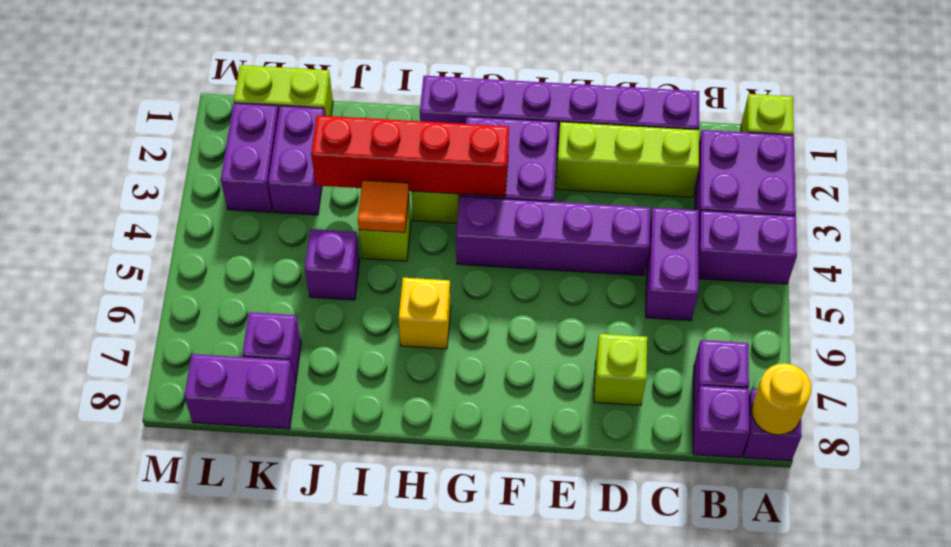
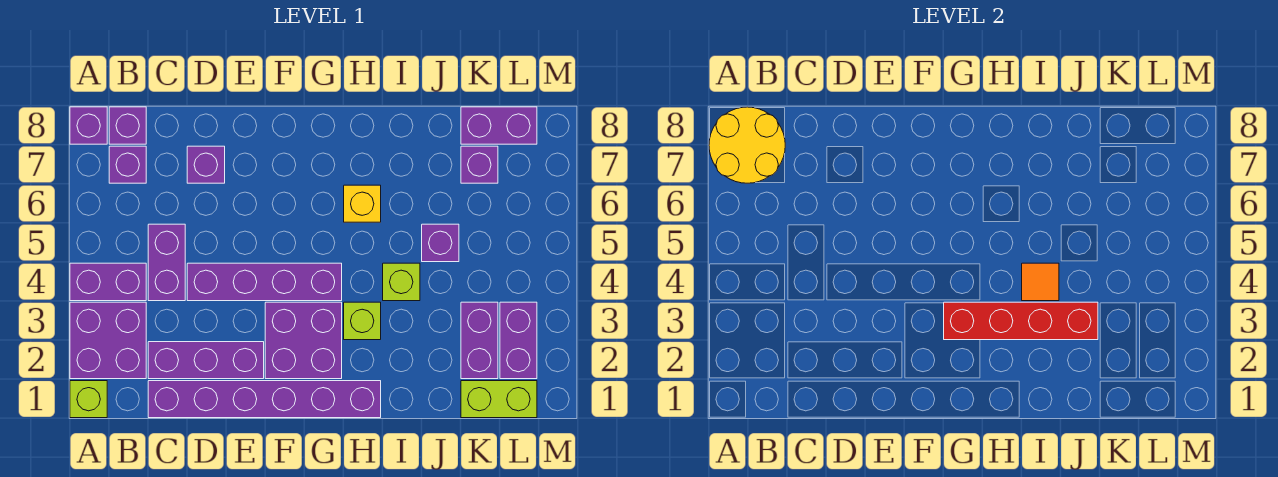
yellow round brick A8 level 2 -> yellow round brick A7:B8 level 2
lime brick C2:E2 level 1 -> purple brick C2:E2 level 1
lime brick D7 level 1 -> purple brick D7 level 1

